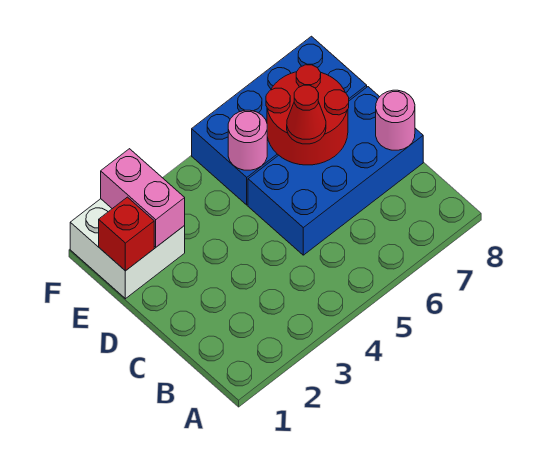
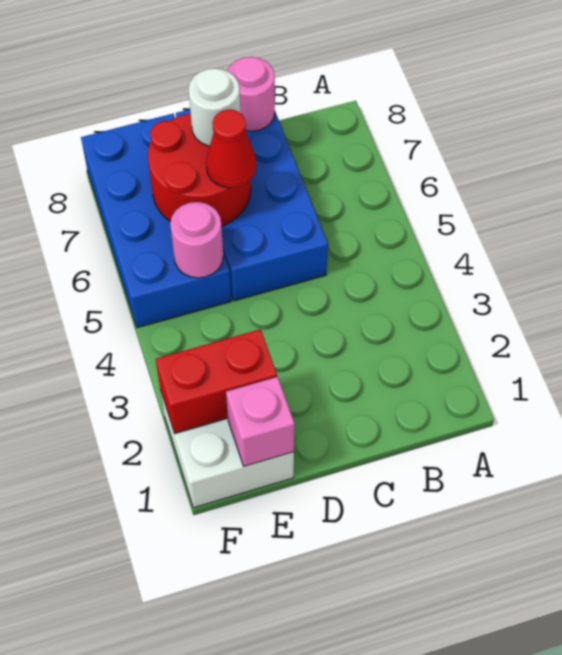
none -> white round brick D7 level 3
red brick E1 level 2 -> pink brick E1 level 2
pink brick E2:F2 level 2 -> red brick E2:F2 level 2

